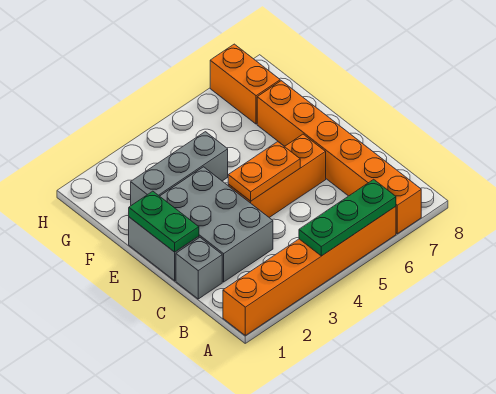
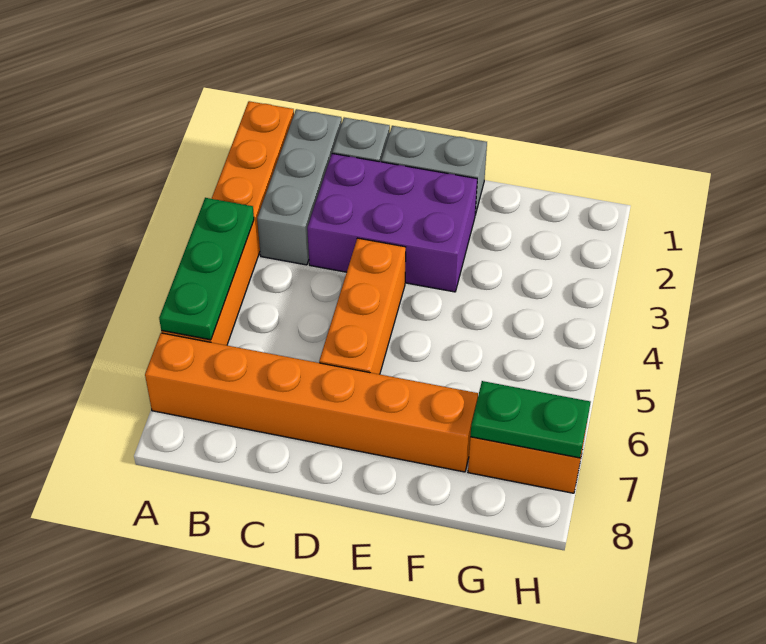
grey brick C2:E3 level 1 -> purple brick C2:E3 level 1
green plate D1:E1 level 2 -> green plate G7:H7 level 2
orange plate D4:D5 level 2 -> none
grey brick F2:F4 level 1 -> grey brick B1:B3 level 1

